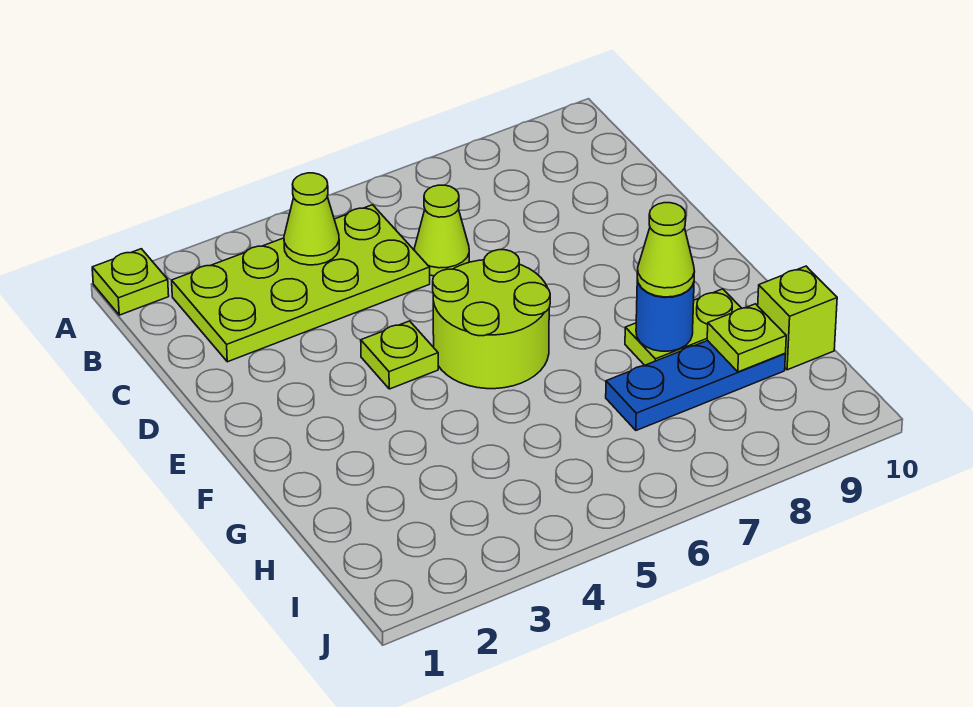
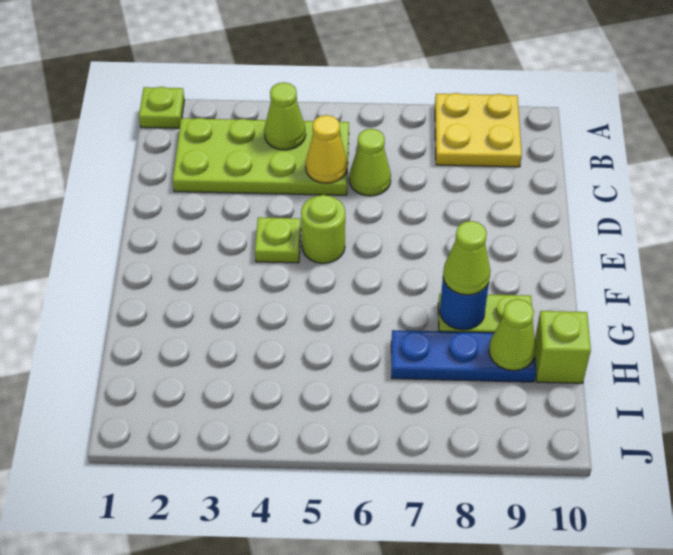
none -> yellow plate A8:B9 level 1
none -> yellow cone C5 level 2
lime round brick E5:F6 level 1 -> lime round brick E5 level 1
lime plate H9 level 2 -> lime cone H9 level 2

